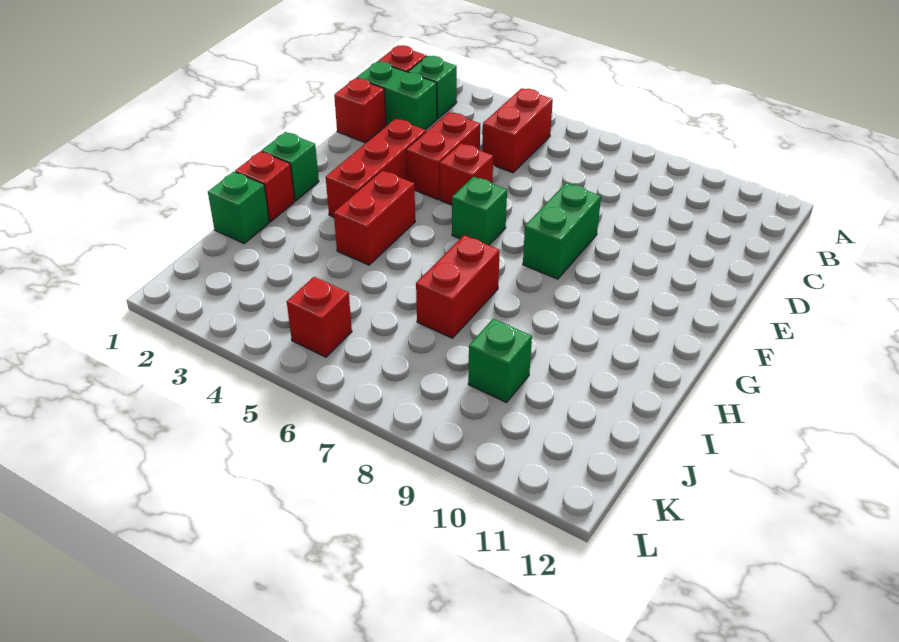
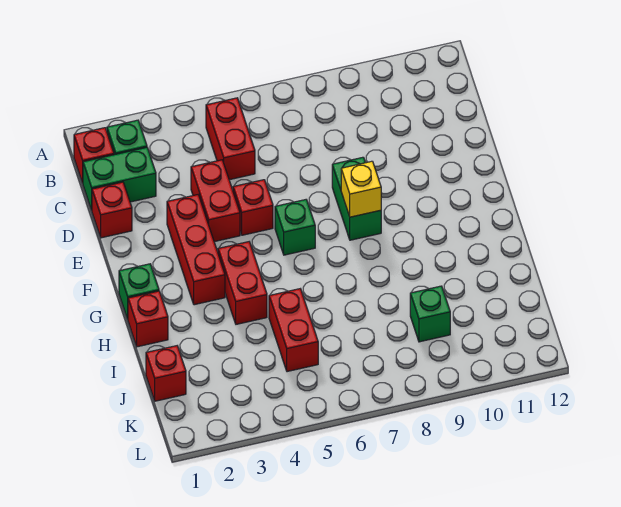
none -> yellow brick F8 level 2
red brick H7:I7 level 1 -> red brick I5:J5 level 1
green brick I1 level 1 -> none
red brick K5 level 1 -> red brick J1 level 1

